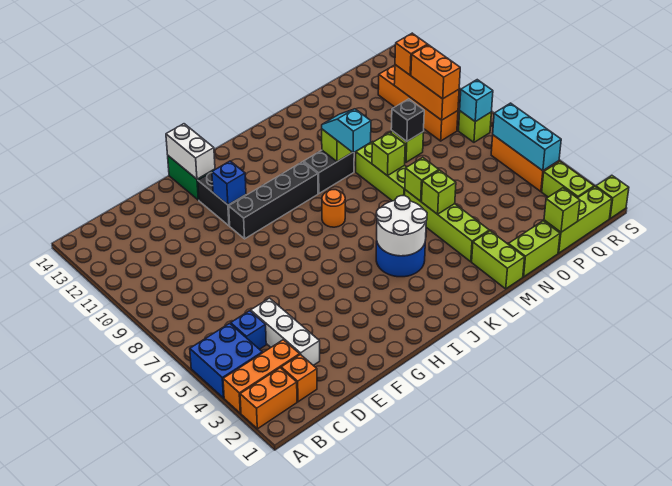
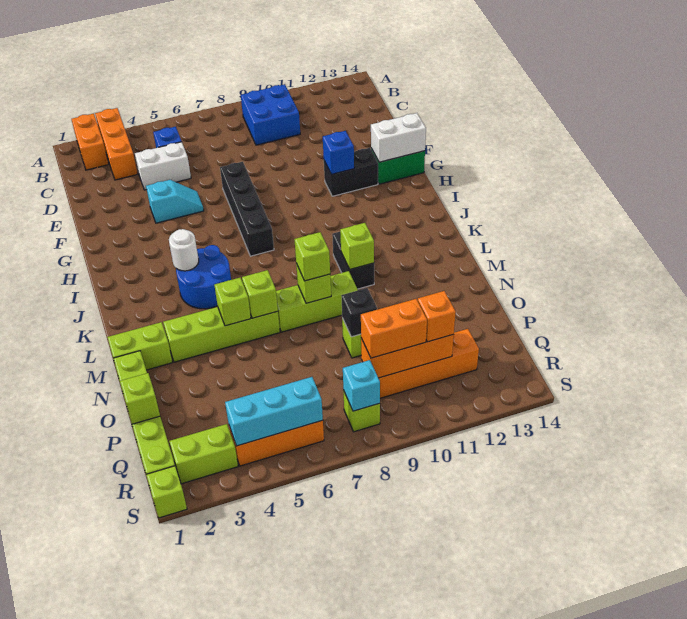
blue brick A4:B5 level 1 -> blue brick B9:C10 level 1
orange brick C2 level 1 -> none
white brick D3:D5 level 1 -> white brick D4:D5 level 1
black brick G10:J10 level 1 -> black brick F7:I7 level 1
white round brick J4:K5 level 2 -> white round brick J4 level 2
orange round brick J8 level 1 -> none
cyan slope L9:L10 level 3 top 9 -> cyan slope F4:F5 level 1 top 4
none -> lime brick M8 level 3

